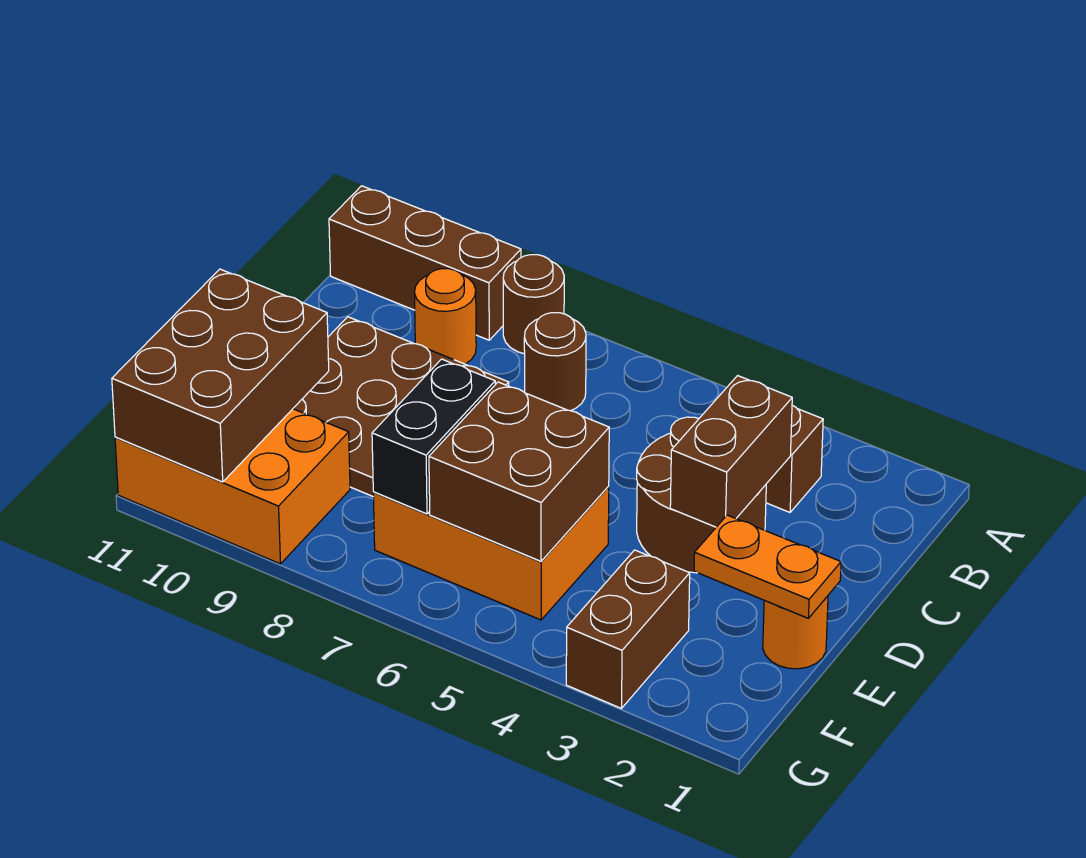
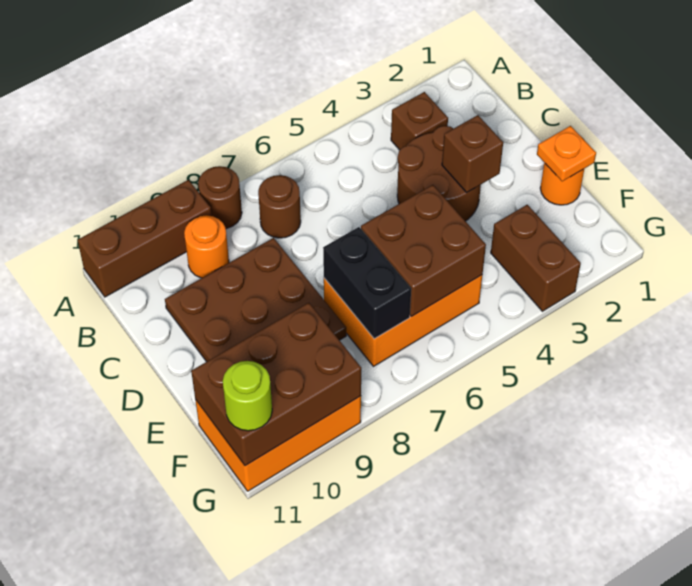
brown brick C3:D3 level 2 -> brown brick D3 level 2
orange plate E1:E2 level 2 -> orange plate E1 level 2
brown brick E10:G11 level 2 -> brown brick F9:G11 level 2
none -> lime round brick G11 level 3

